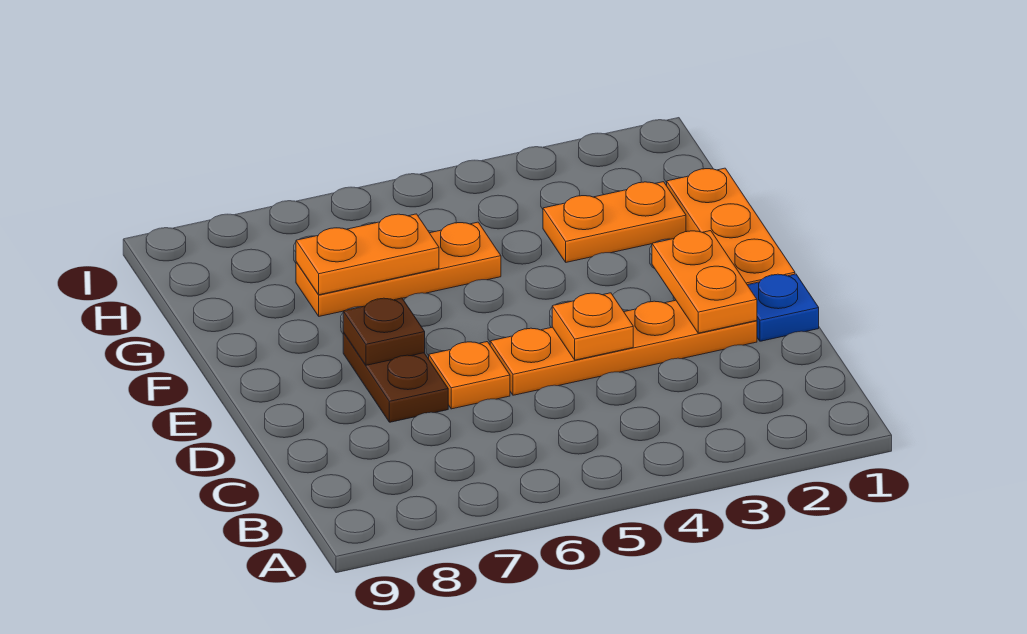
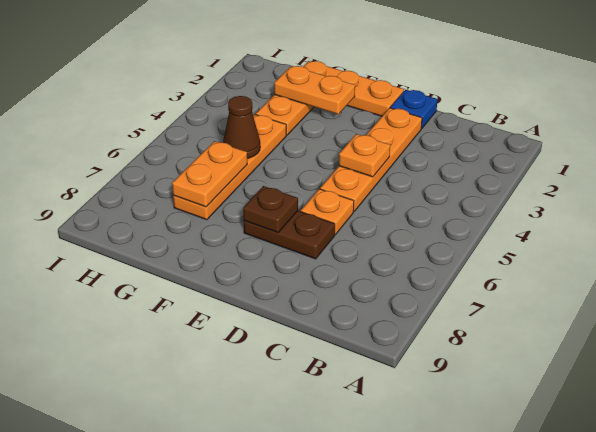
orange plate D2:E2 level 2 -> orange plate F2:G2 level 2
orange plate G5:G7 level 1 -> orange plate G4:G7 level 1
none -> brown cone G5 level 2

